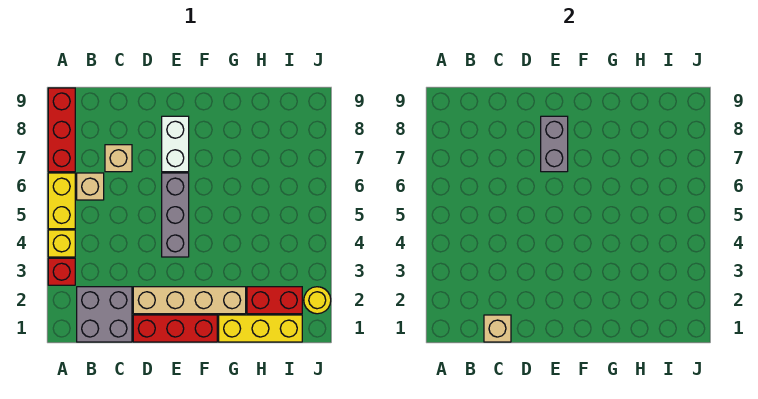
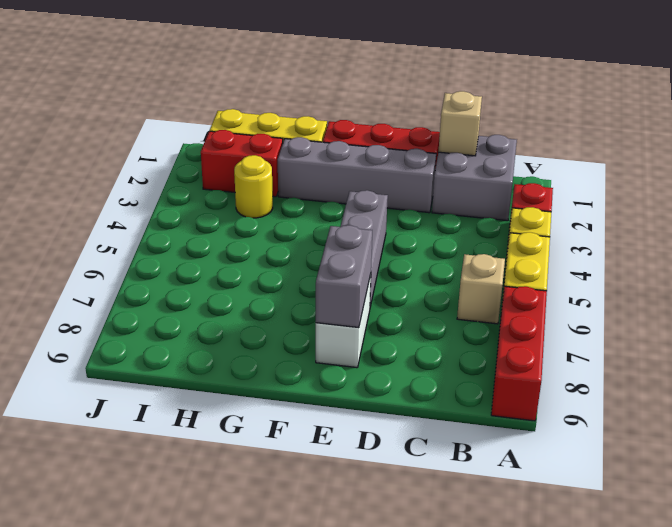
tan brick C7 level 1 -> none
tan brick D2:G2 level 1 -> grey brick D2:G2 level 1
yellow round brick J2 level 1 -> yellow round brick H3 level 1

